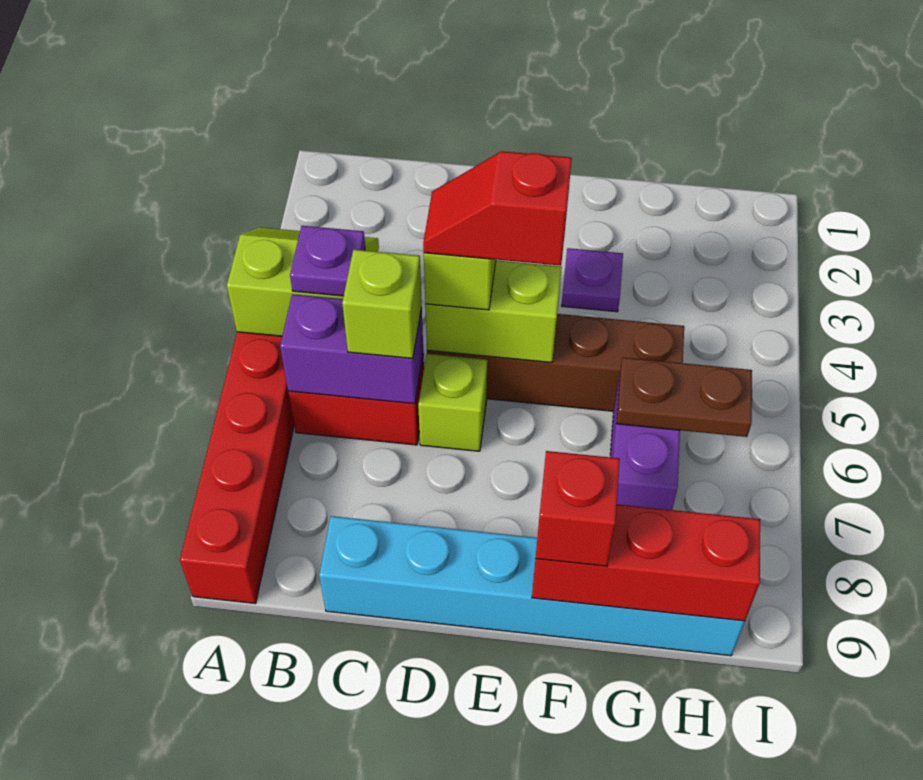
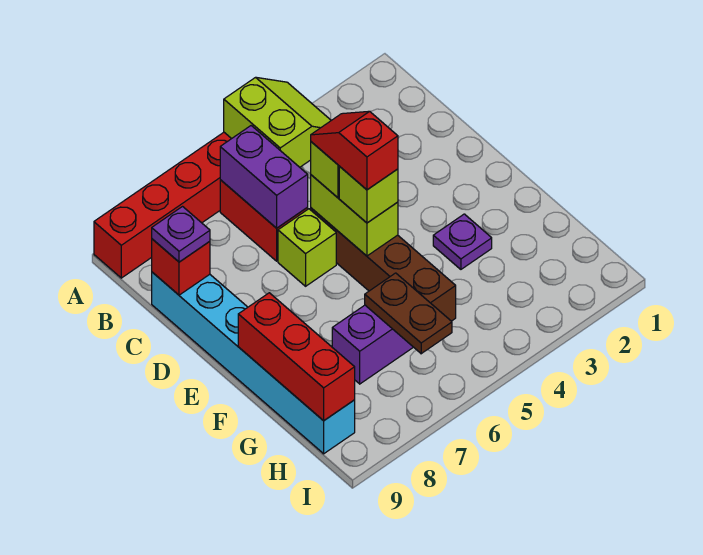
purple plate B5 level 3 -> purple plate C9 level 3
lime brick C6 level 3 -> lime brick E5 level 3
red brick F9 level 3 -> red brick C9 level 2

